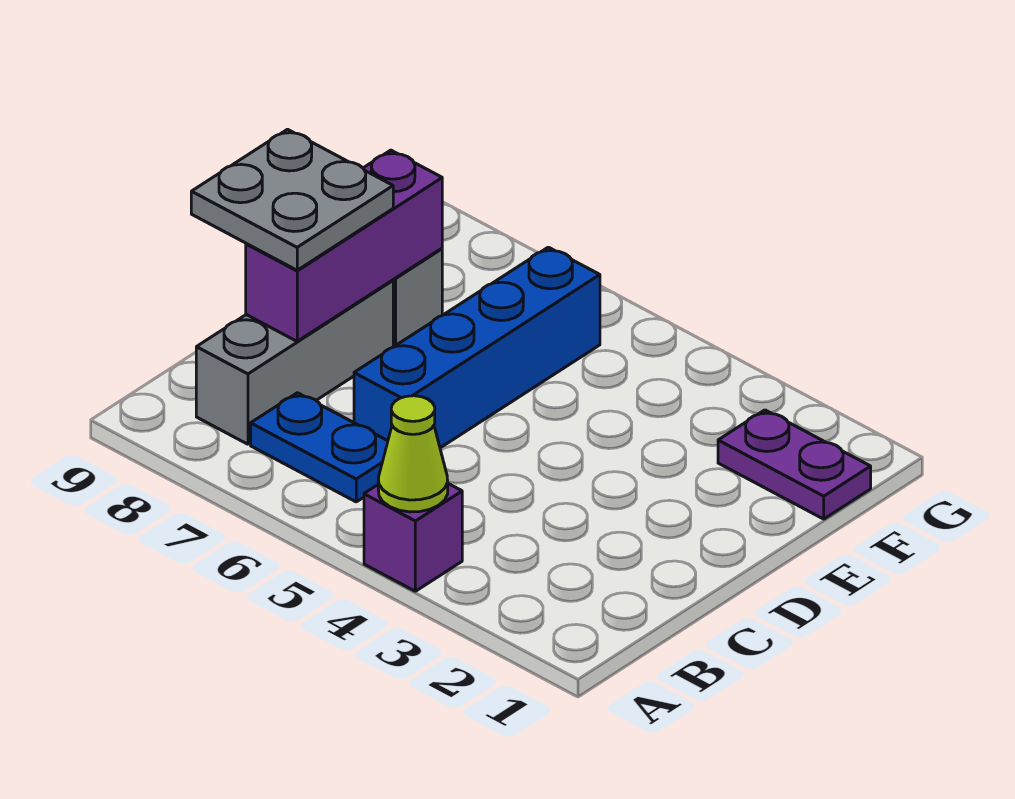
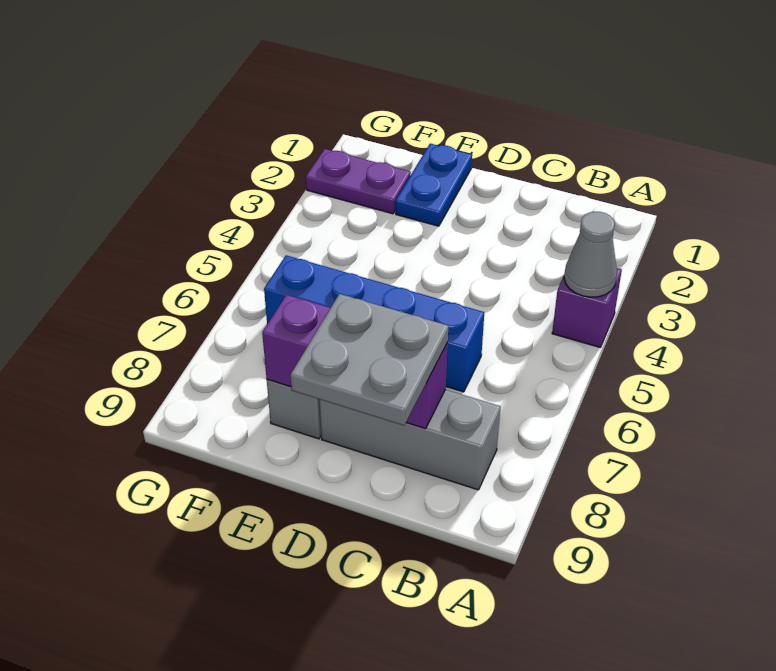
lime cone A4 level 2 -> grey cone A4 level 2
blue plate B6:B7 level 1 -> blue plate E1:E2 level 1
purple plate F1:F2 level 1 -> purple plate F2:G2 level 1

